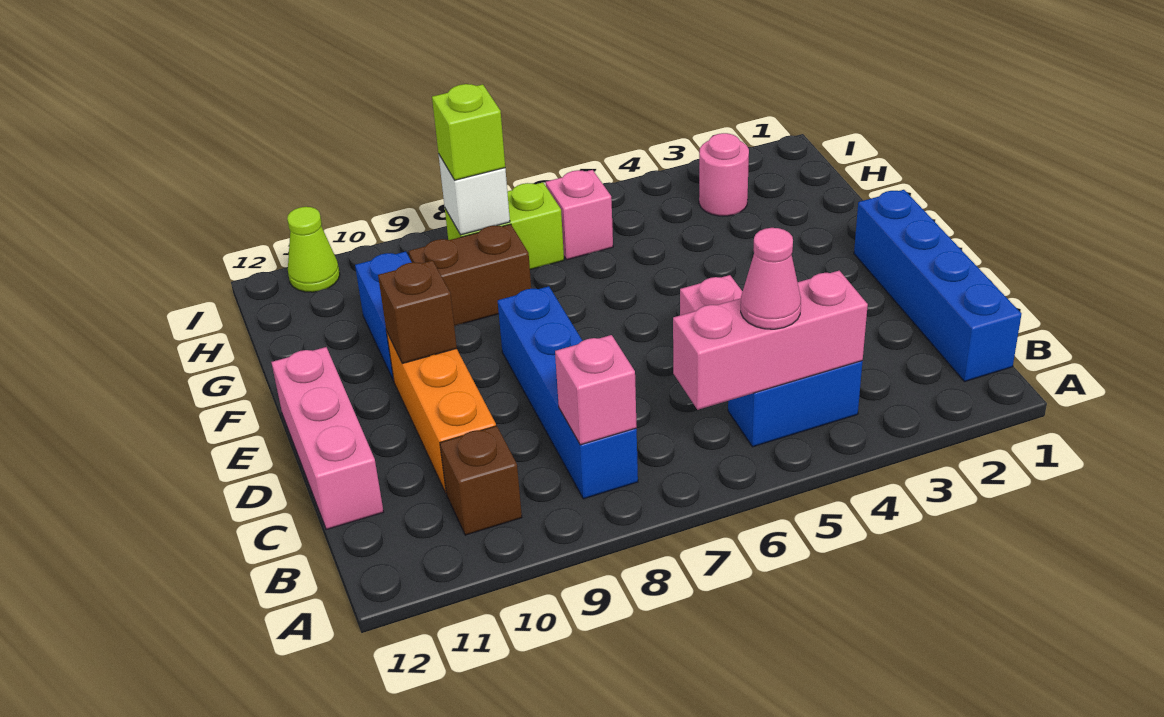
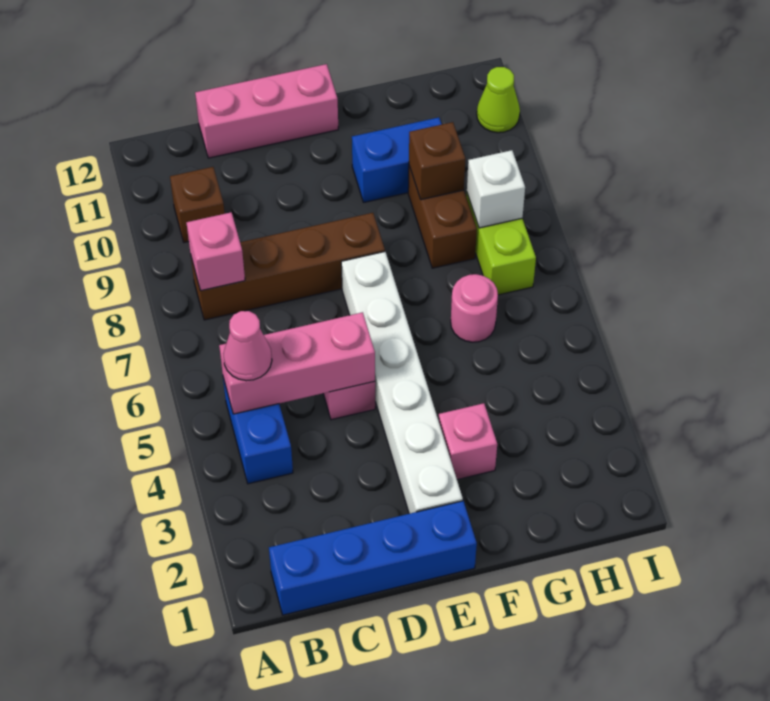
pink brick B4:B6 level 2 -> pink brick B5:D5 level 2
blue brick B8:E8 level 1 -> brown brick B8:E8 level 1
orange brick C10:E10 level 1 -> none
none -> white brick E2:E7 level 1
brown brick E10 level 2 -> brown brick G9 level 2
pink round brick H3 level 1 -> pink round brick G6 level 1
pink brick H6 level 1 -> pink brick F3 level 1
lime brick H8 level 3 -> none

